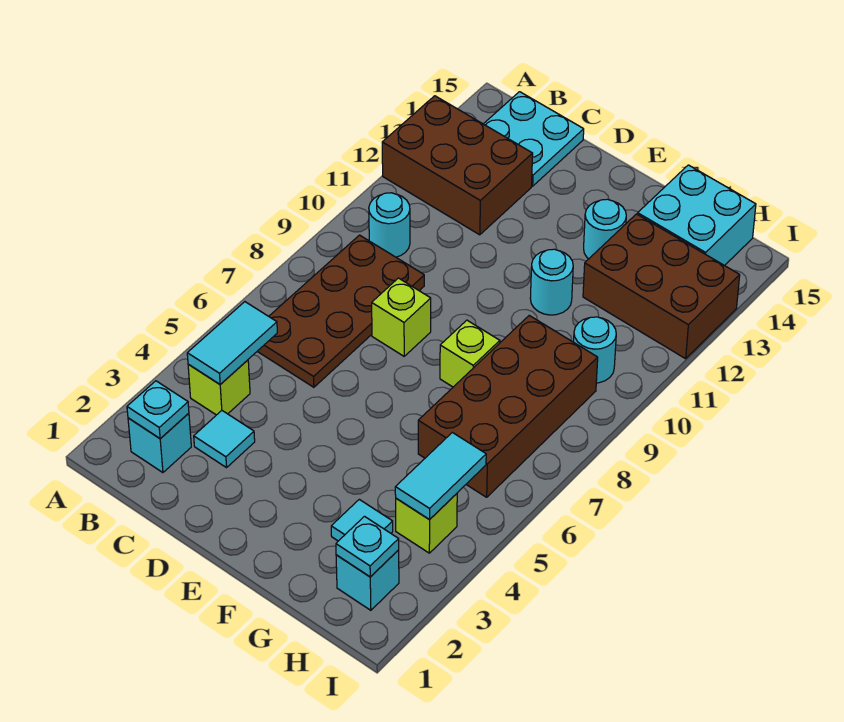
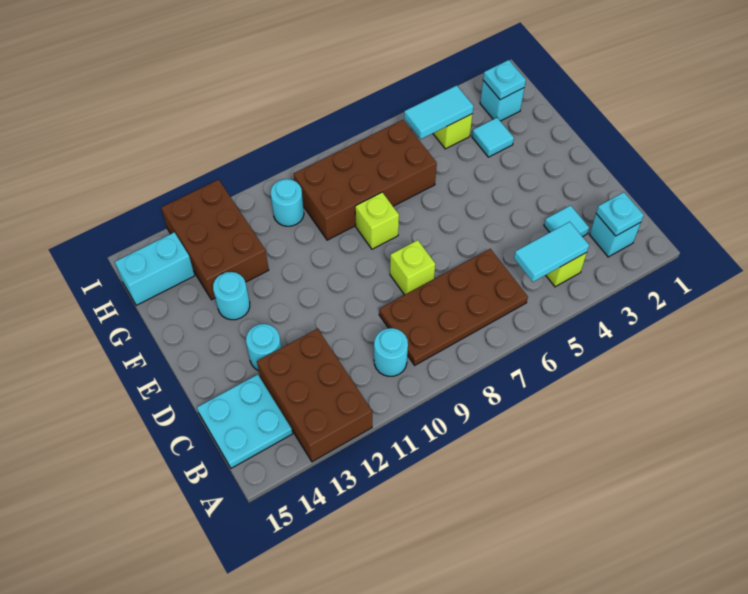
cyan round brick F11 level 1 -> cyan round brick D13 level 1
cyan brick G14:H15 level 1 -> cyan brick H14:H15 level 1

